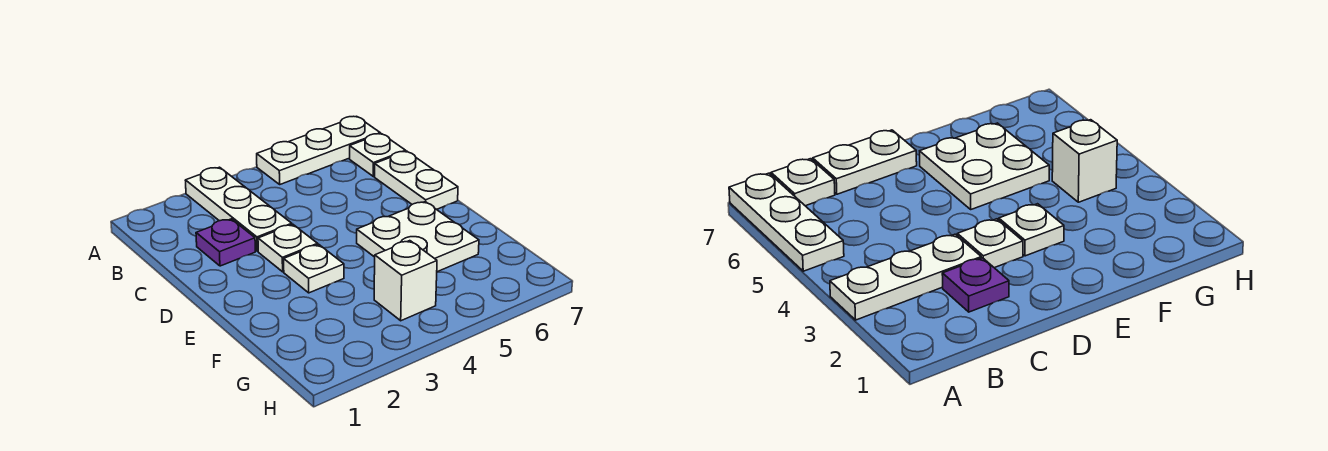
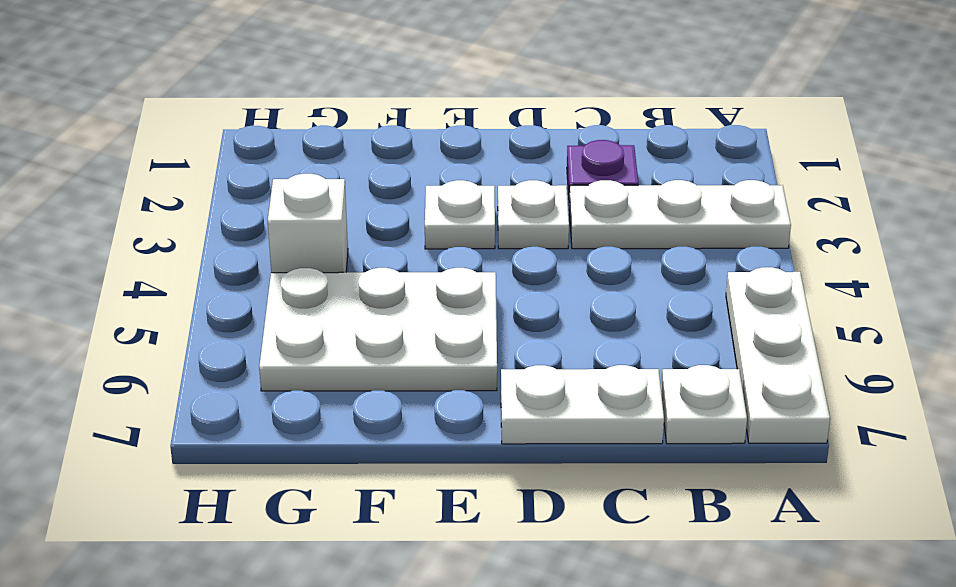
white plate E5:F6 level 1 -> white plate E5:G6 level 1

